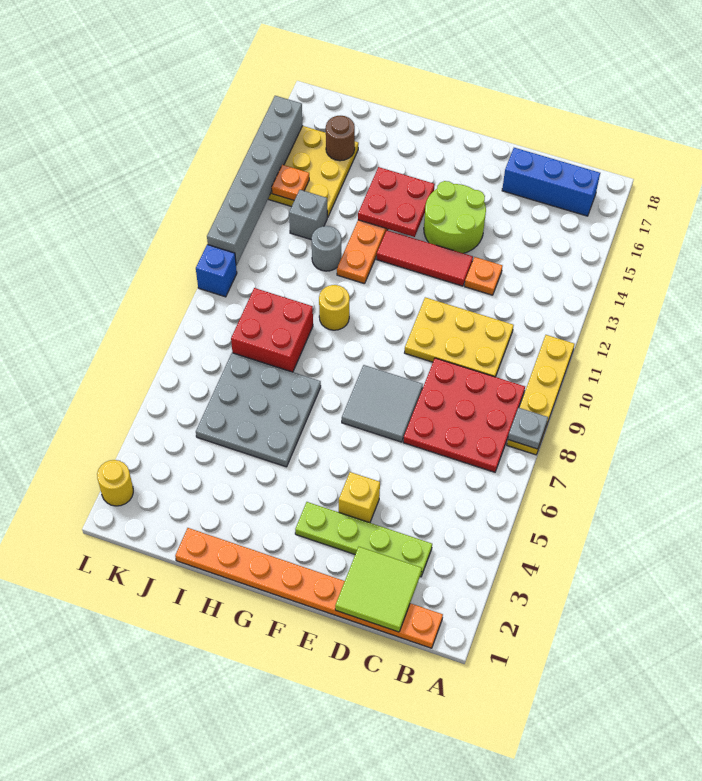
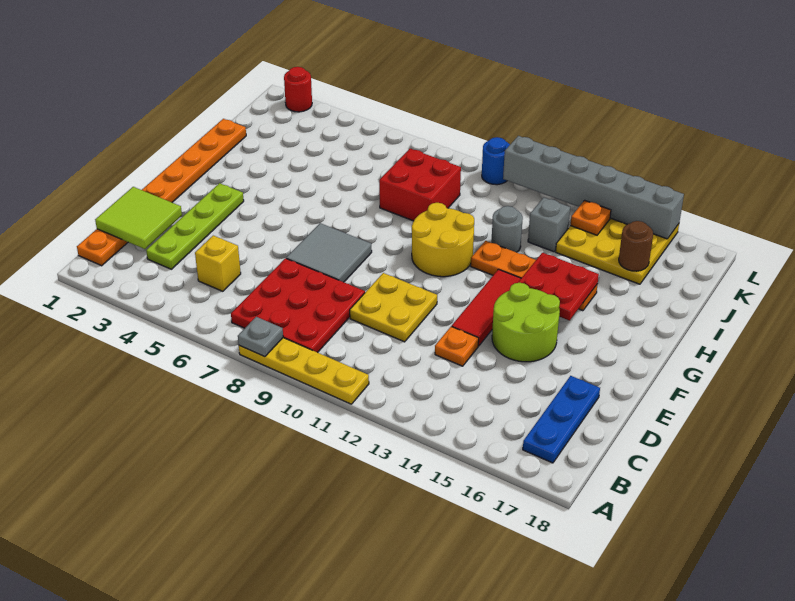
blue brick B17:D17 level 1 -> blue plate B17:D17 level 1
yellow plate C10:E11 level 1 -> yellow plate D10:E11 level 1
yellow brick E4 level 1 -> yellow brick C5 level 1
grey plate H5:J7 level 1 -> none
yellow round brick H10 level 1 -> yellow round brick G10:H11 level 1
yellow round brick L2 level 1 -> red round brick L2 level 1
blue brick L10 level 1 -> blue round brick L10 level 1

